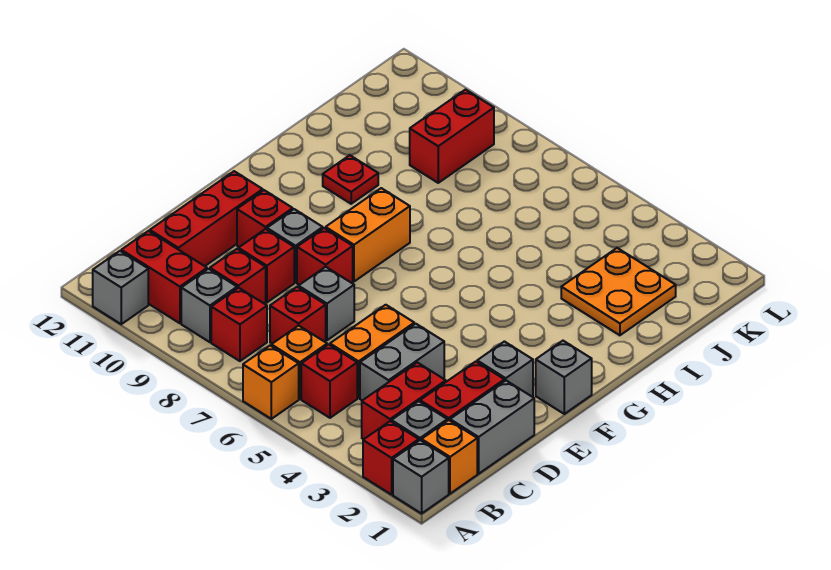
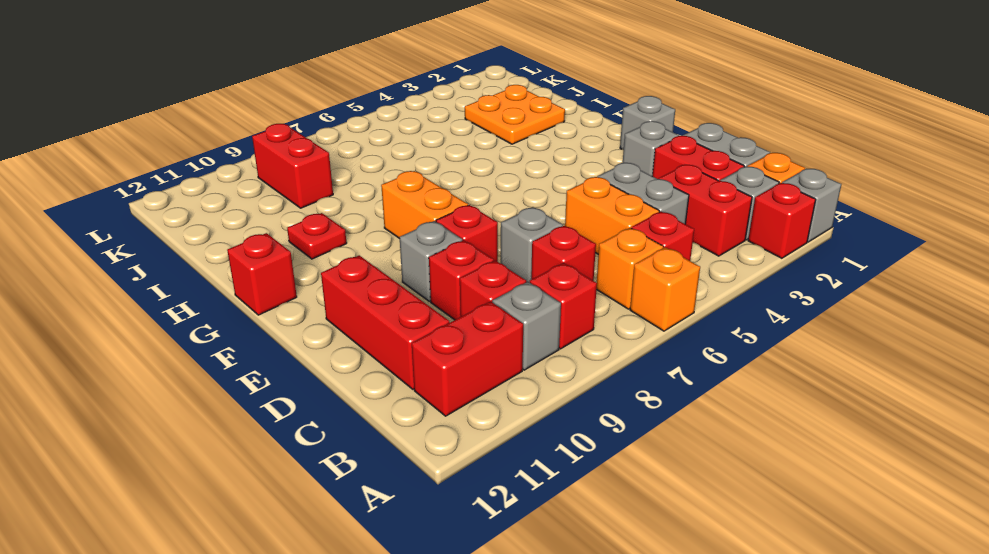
grey brick A11 level 1 -> none
red brick E10 level 1 -> red brick G12 level 1

